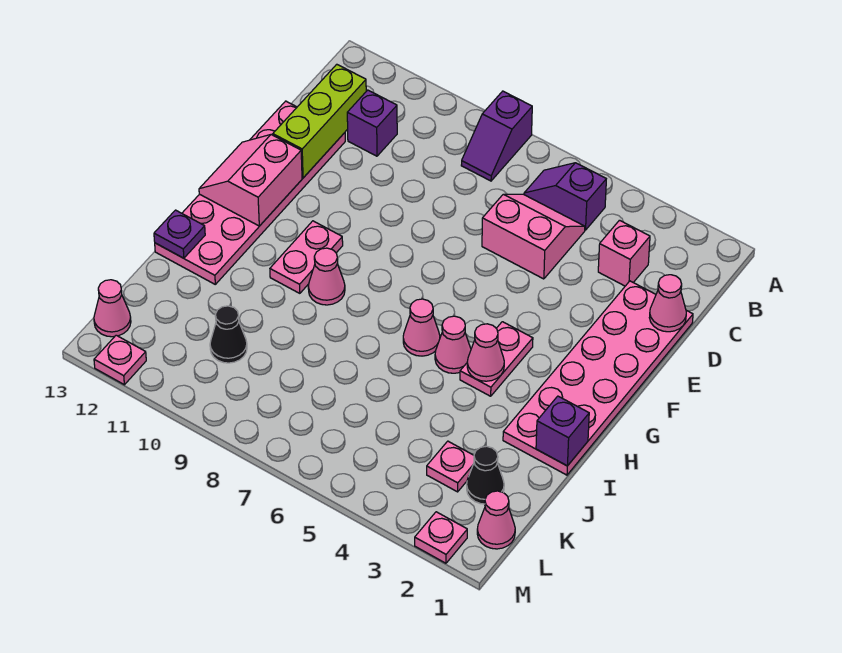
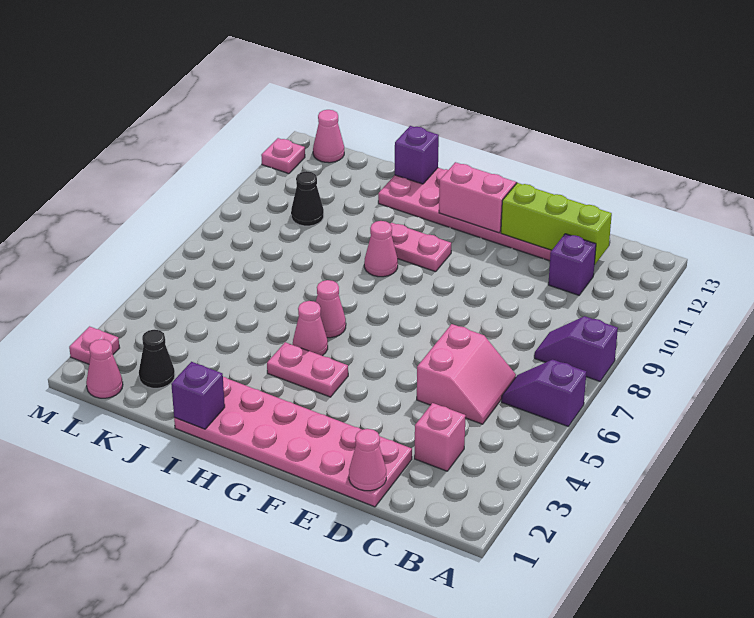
purple slope B5:B6 level 1 top 5 -> purple slope A6:B6 level 1 top A
pink cone H4 level 2 -> none
purple plate I13 level 2 -> purple brick I13 level 2
pink plate K3 level 1 -> none

